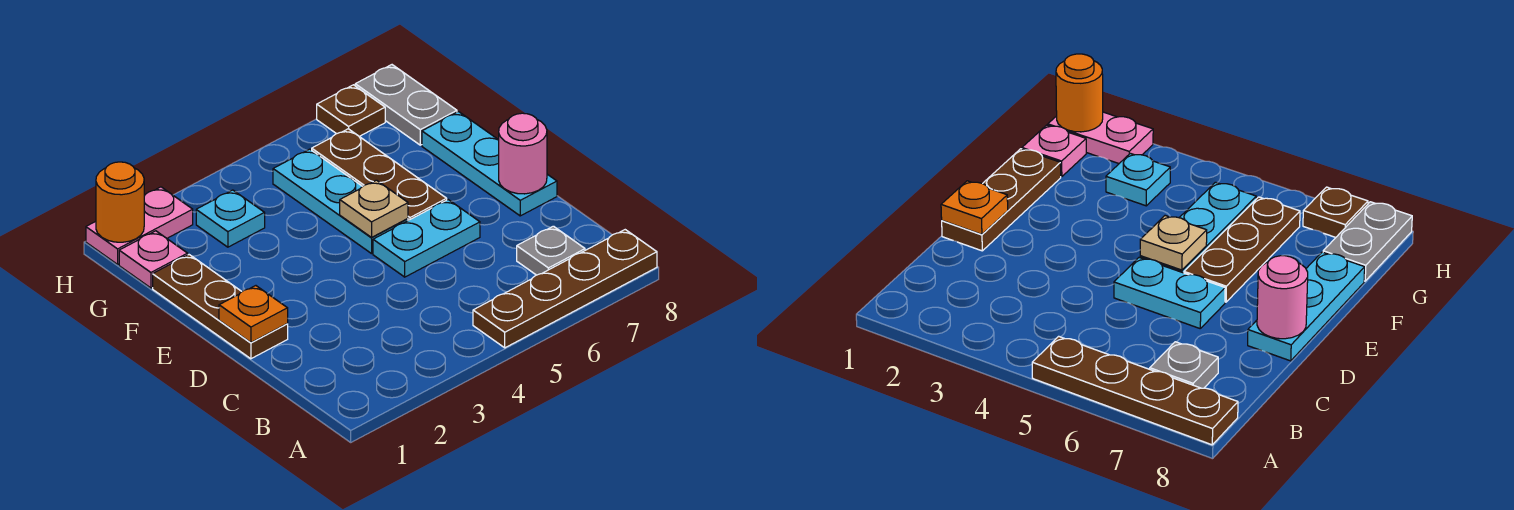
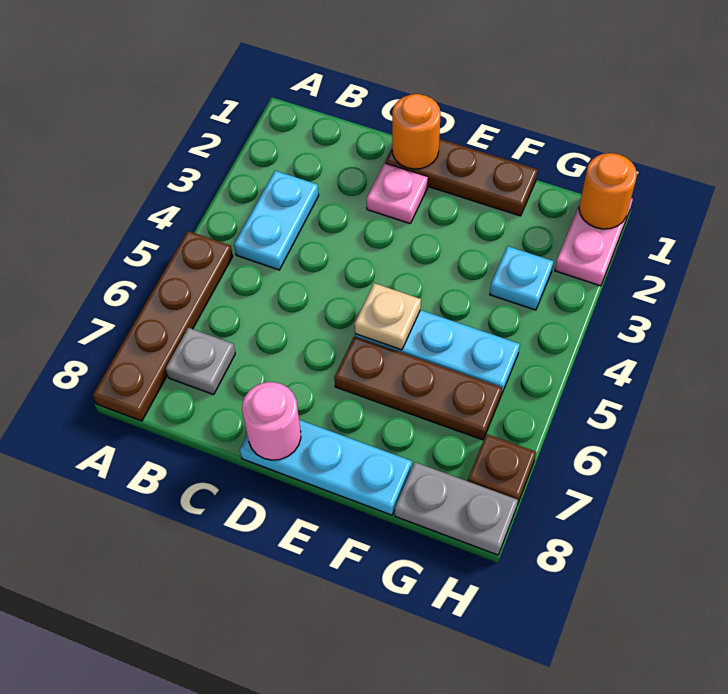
orange plate D1 level 2 -> orange round brick D1 level 2
cyan plate D5:D6 level 1 -> cyan plate B3:B4 level 1
pink plate G1 level 1 -> pink plate D2 level 1

